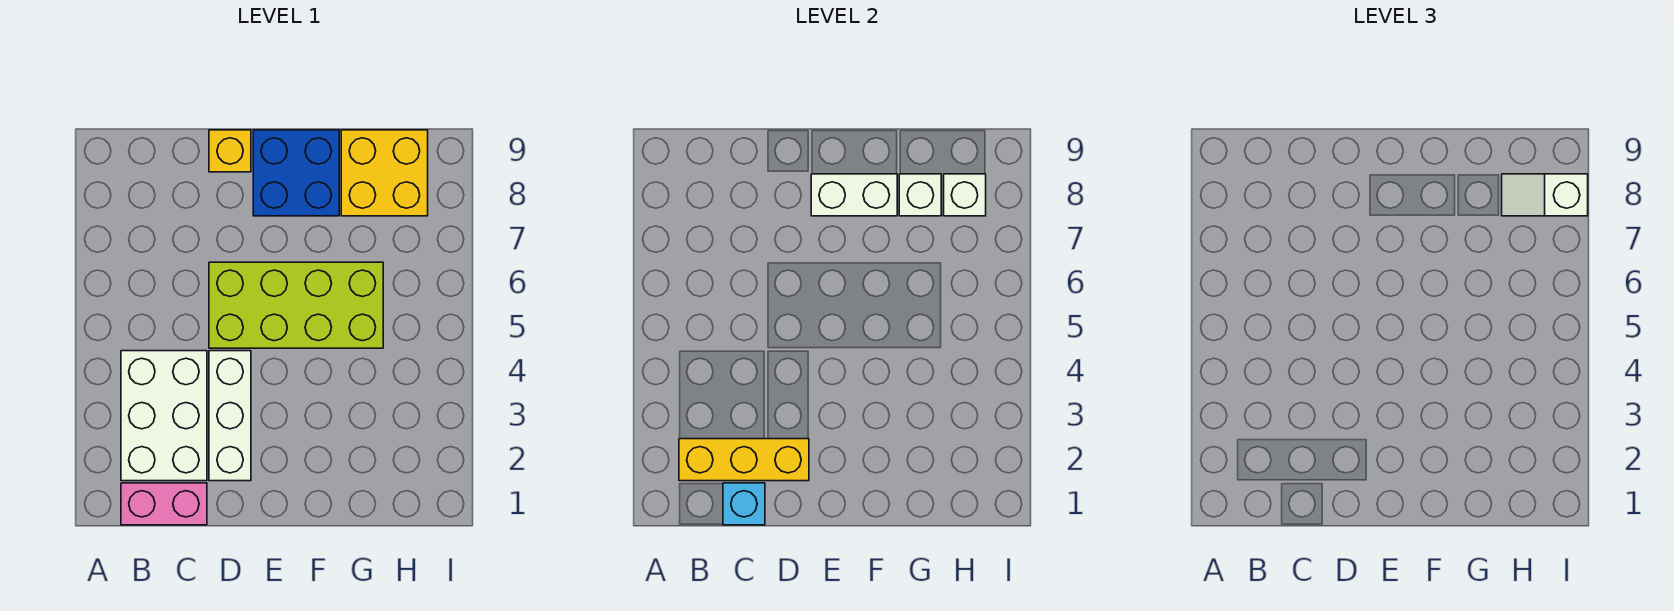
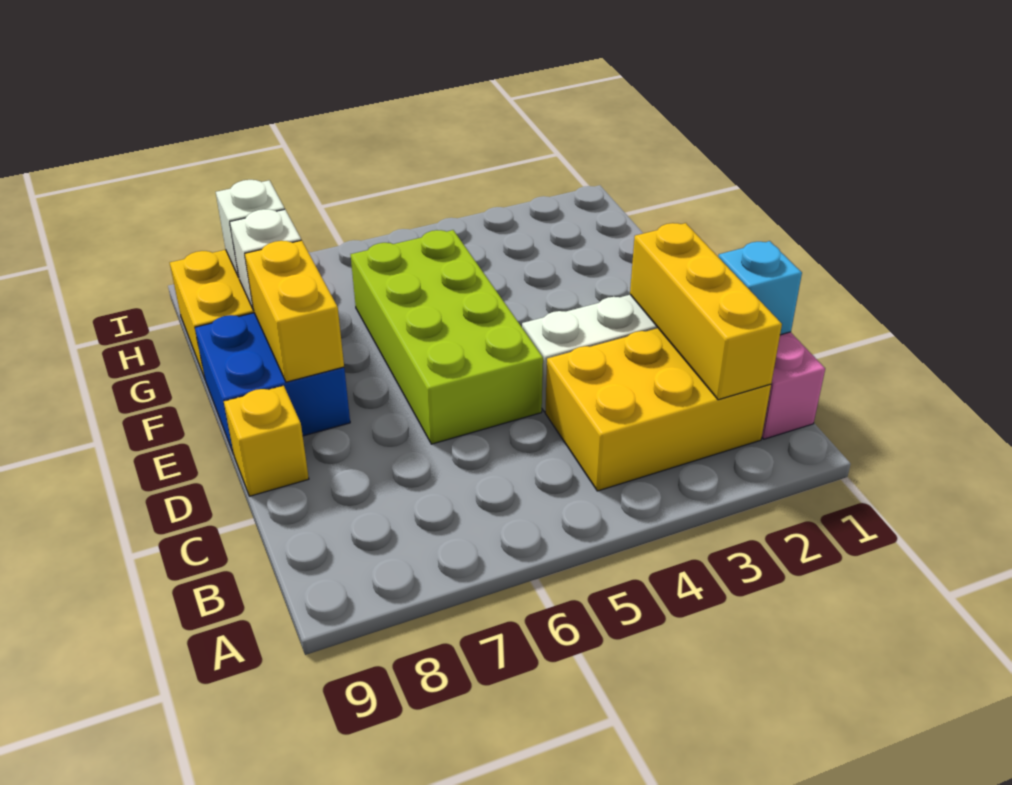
white brick B2:C4 level 1 -> yellow brick B2:C4 level 1
white brick E8:F8 level 2 -> yellow brick E8:F8 level 2
white slope H8:I8 level 3 top I -> none

